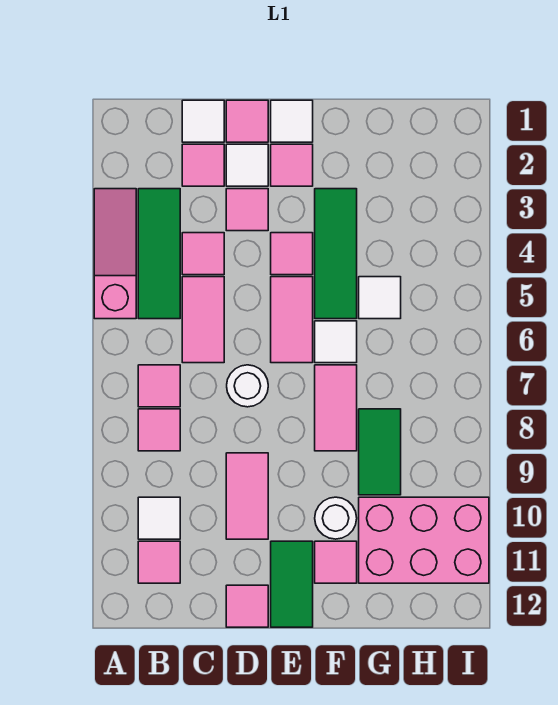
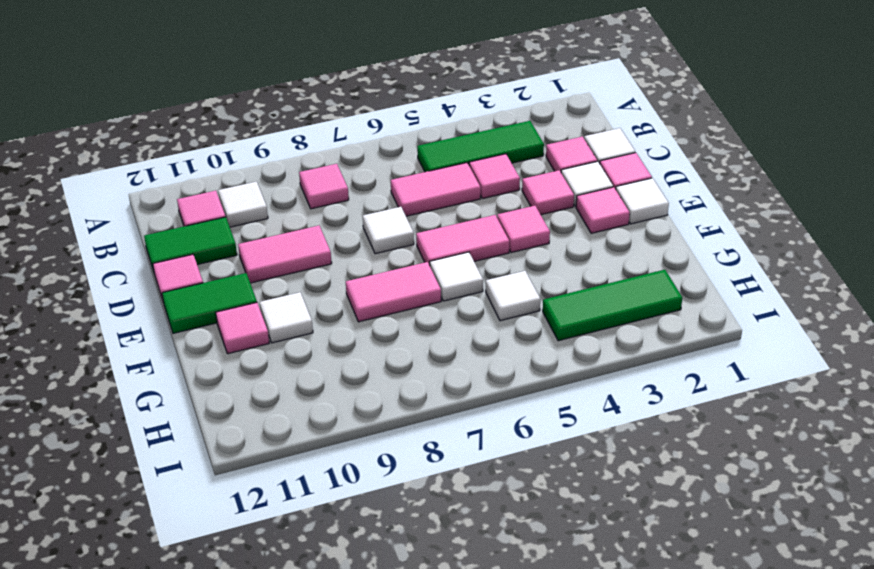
pink slope A3:A5 level 1 top 5 -> none
pink tile B7 level 1 -> none
white round brick D7 level 1 -> white tile D7 level 1
green tile F3:F5 level 1 -> green tile H2:H4 level 1
white round brick F10 level 1 -> white tile F10 level 1
green tile G8:G9 level 1 -> green tile C11:C12 level 1
pink brick G10:I11 level 1 -> none

